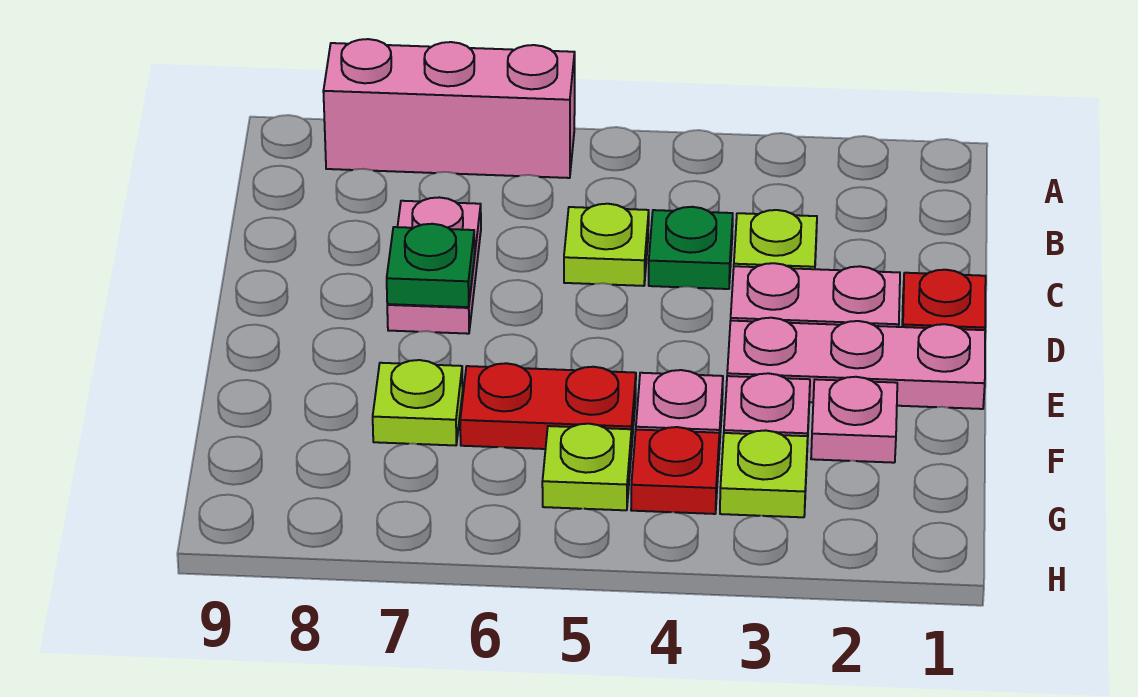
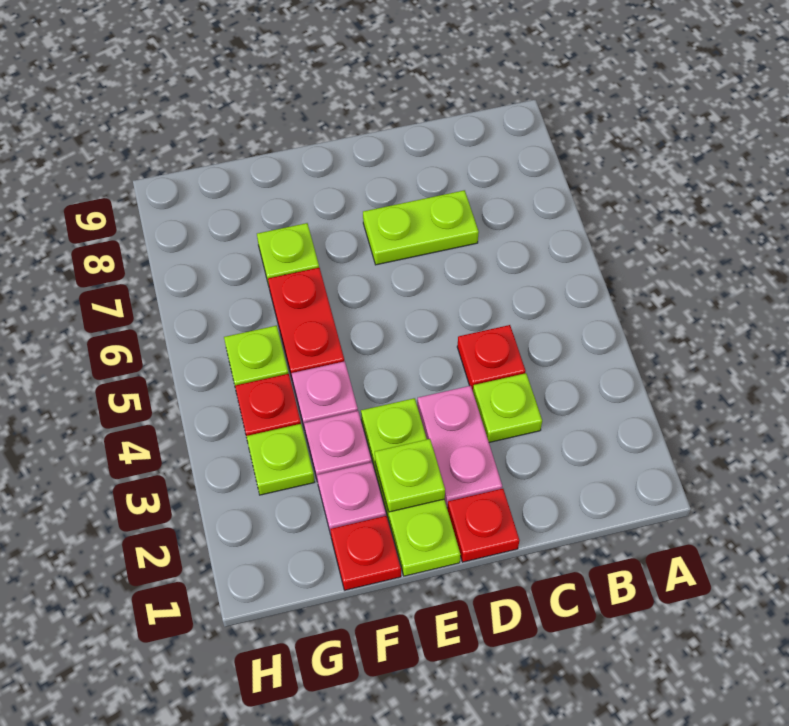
pink brick A6:A8 level 1 -> none
green plate C4 level 1 -> red plate C4 level 1
lime plate C5 level 1 -> lime plate E2 level 2
pink plate C7:D7 level 1 -> lime plate C7:D7 level 1
green plate D7 level 2 -> none
pink plate E1:E3 level 1 -> lime plate E1:E3 level 1
none -> red plate F1 level 1

